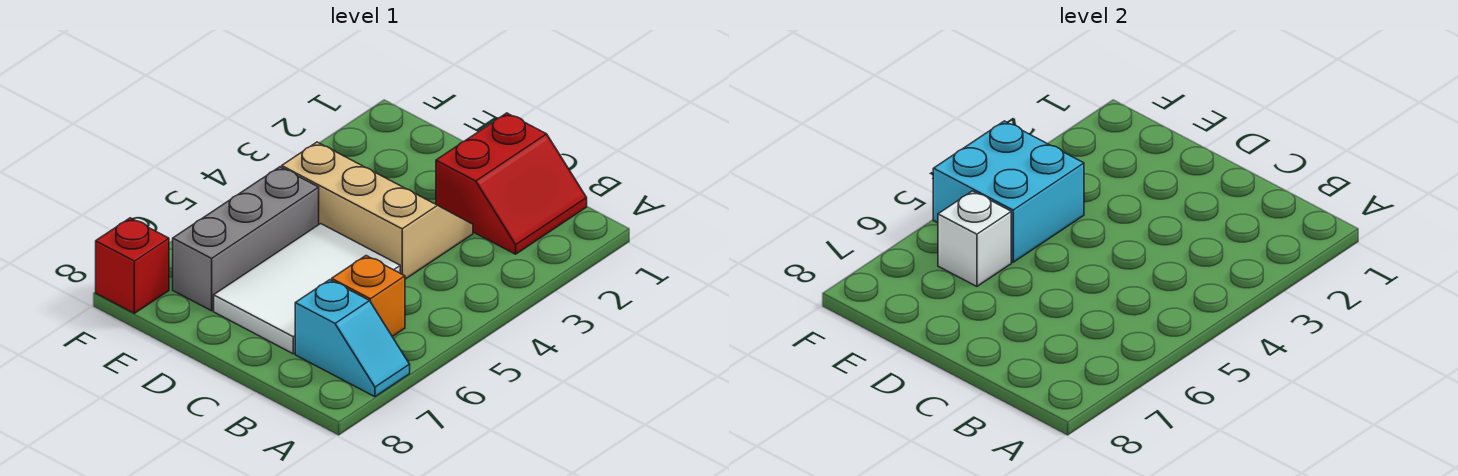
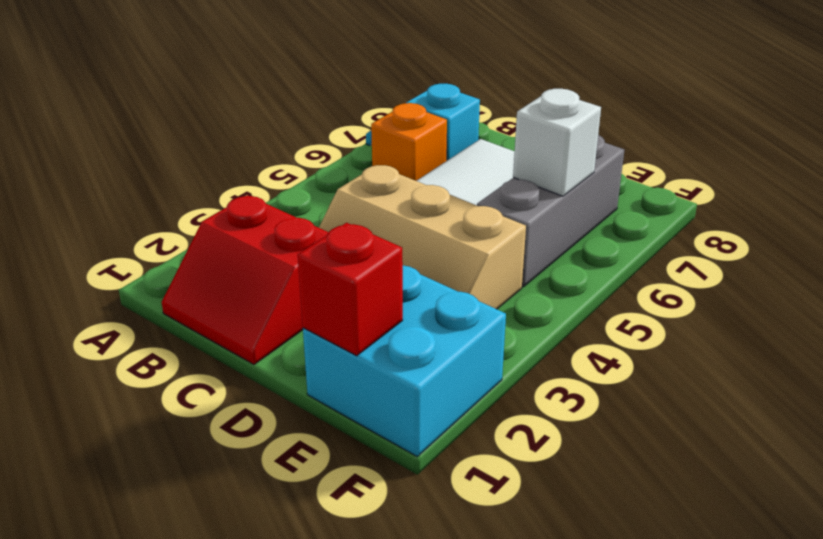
red slope B1:C2 level 1 top C -> red slope B1:C2 level 1 top 2
cyan brick E4:F5 level 2 -> cyan brick E1:F2 level 1
red brick F8 level 1 -> red brick E1 level 2

